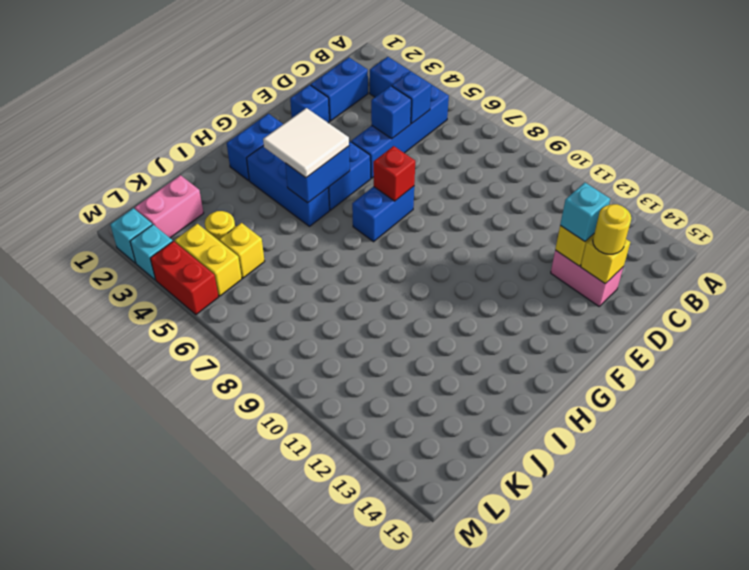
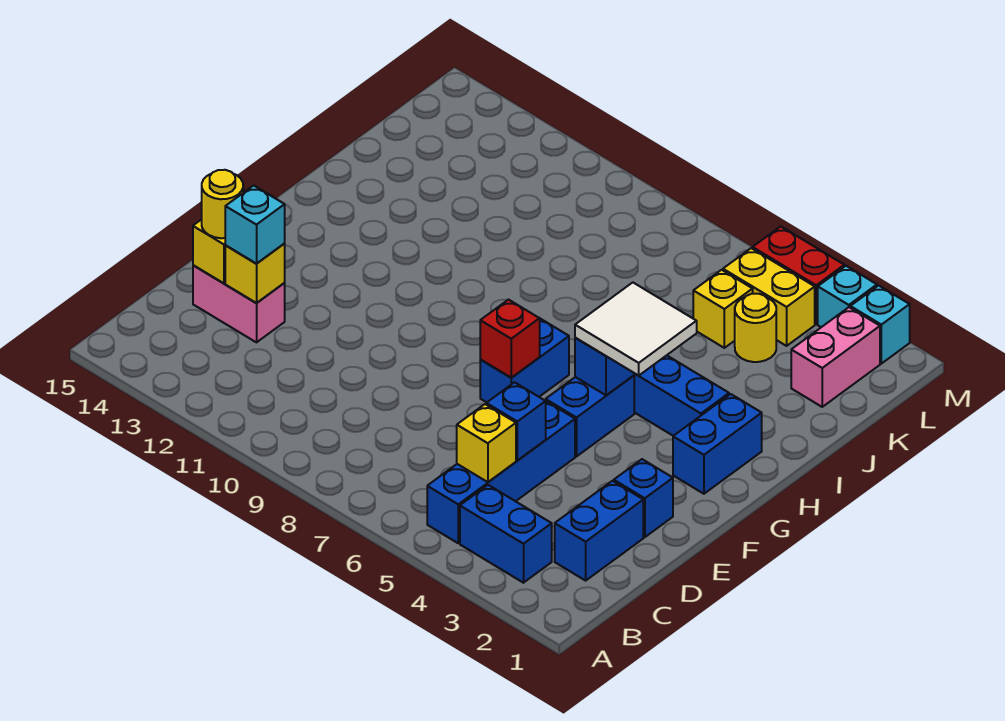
blue brick C5 level 2 -> yellow brick C5 level 2

